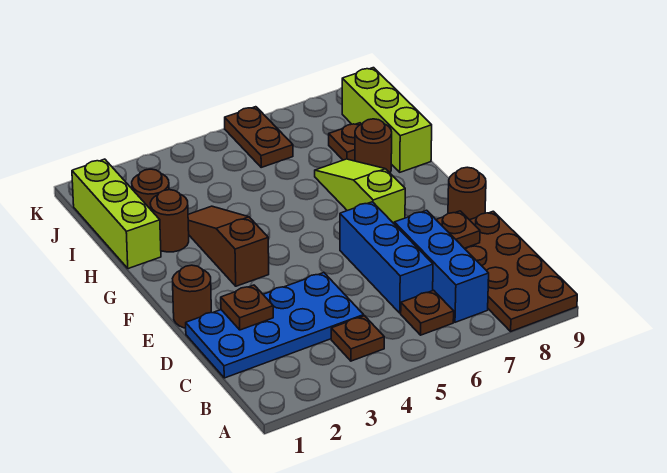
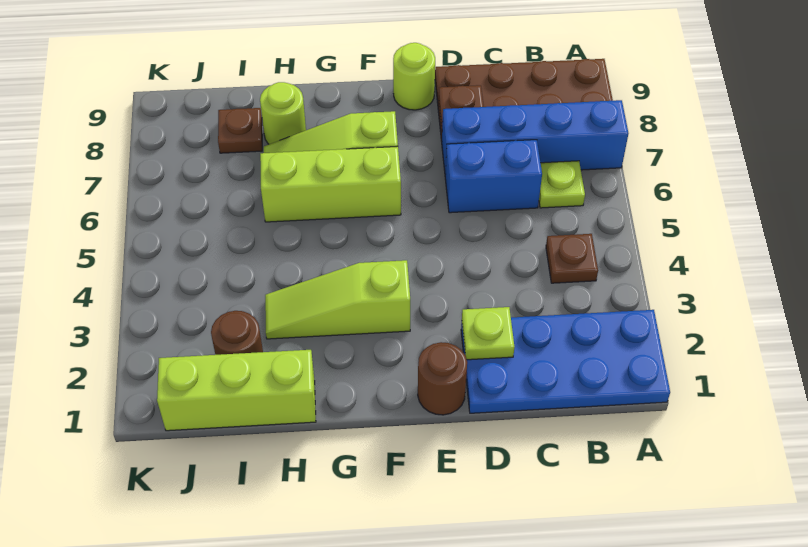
brown plate B6 level 1 -> lime plate B6 level 1
blue brick B7:D7 level 1 -> blue brick A7:D7 level 1
blue plate C1:D4 level 1 -> blue plate A1:D2 level 1
blue brick C6:E6 level 1 -> blue brick C6:D6 level 1
brown plate D2 level 2 -> lime plate D2 level 2
brown round brick E9 level 1 -> lime round brick E9 level 1
brown slope F3:H3 level 1 top F -> lime slope F3:H3 level 1 top F
brown round brick H2 level 1 -> none
brown round brick H8 level 1 -> lime round brick H8 level 1
lime brick H9:J9 level 1 -> lime brick F6:H6 level 1
brown plate J6:K6 level 1 -> none

